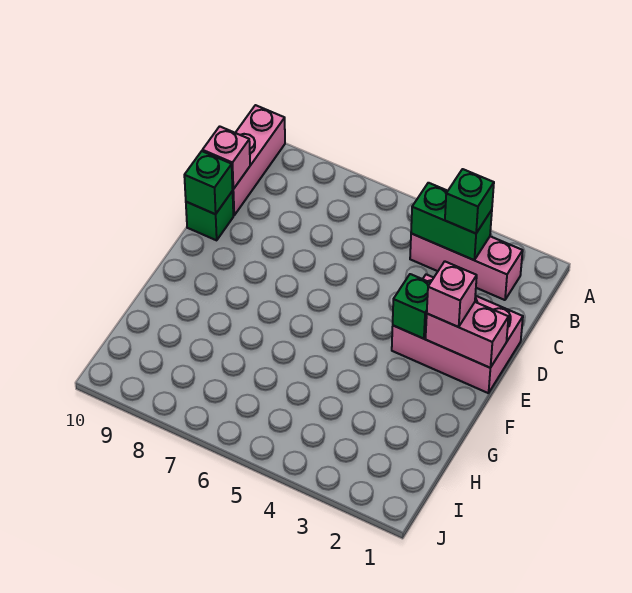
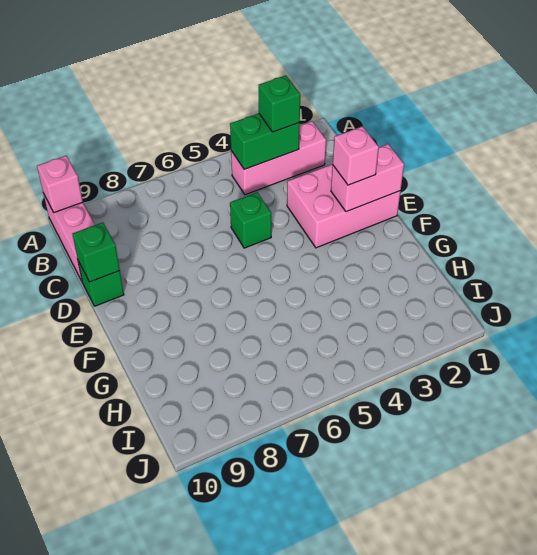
pink brick C10 level 2 -> pink brick A10 level 2
green brick E3 level 2 -> green brick D5 level 1

